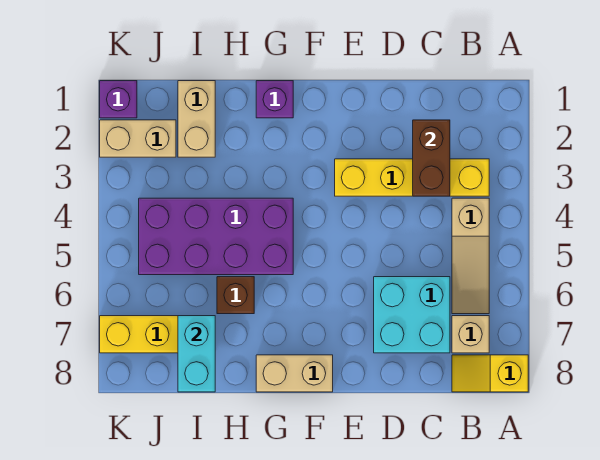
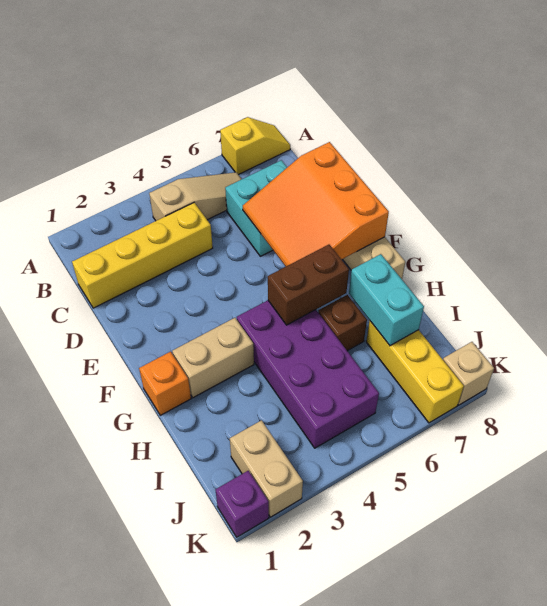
yellow slope A8:B8 level 1 top A -> yellow slope A7:A8 level 1 top 7
yellow brick B3:E3 level 1 -> yellow brick C1:C4 level 1
tan brick B7 level 1 -> tan brick K8 level 1
brown brick C2:C3 level 2 -> brown brick G5:G6 level 2
none -> orange slope D6:F8 level 2 top 8
purple brick G1 level 1 -> orange brick G1 level 1
tan brick I1:I2 level 1 -> tan brick G2:G3 level 1
cyan brick I7:I8 level 2 -> cyan brick H7:I7 level 2

